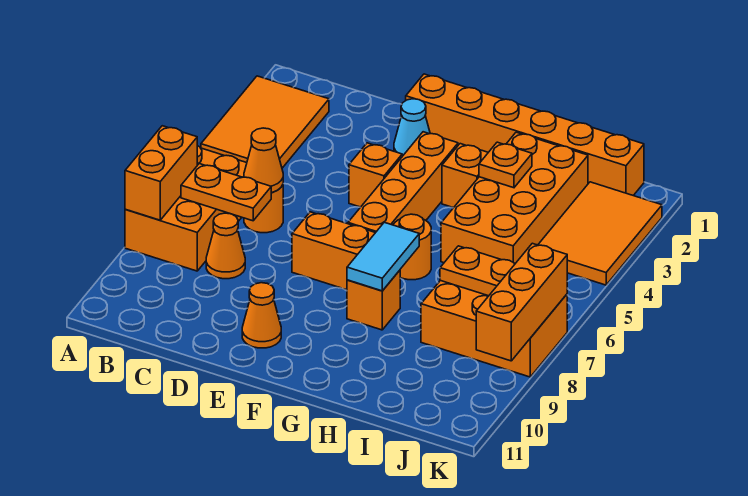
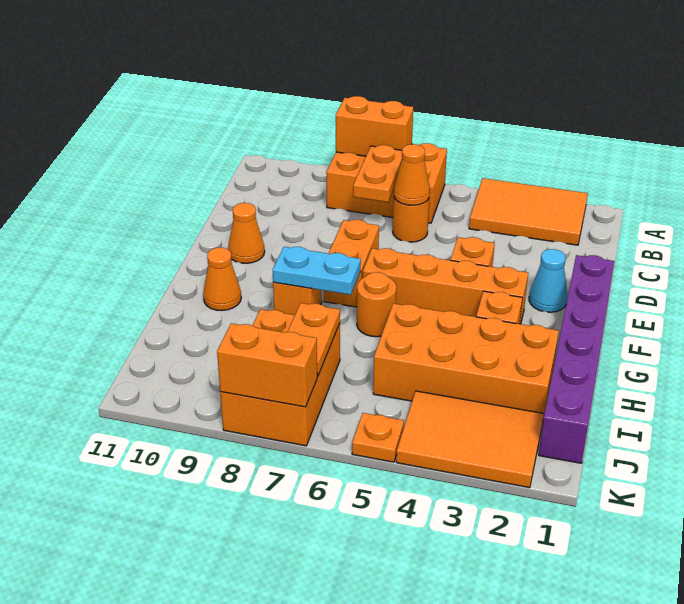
orange cone C8 level 1 -> orange cone G10 level 1
orange brick E1:J1 level 1 -> purple brick E1:J1 level 1
cyan tile G7:G8 level 2 -> cyan plate G7:G8 level 2
orange plate H3 level 2 -> orange plate K5 level 1
orange brick K7:K9 level 2 -> orange brick K7:K8 level 2

